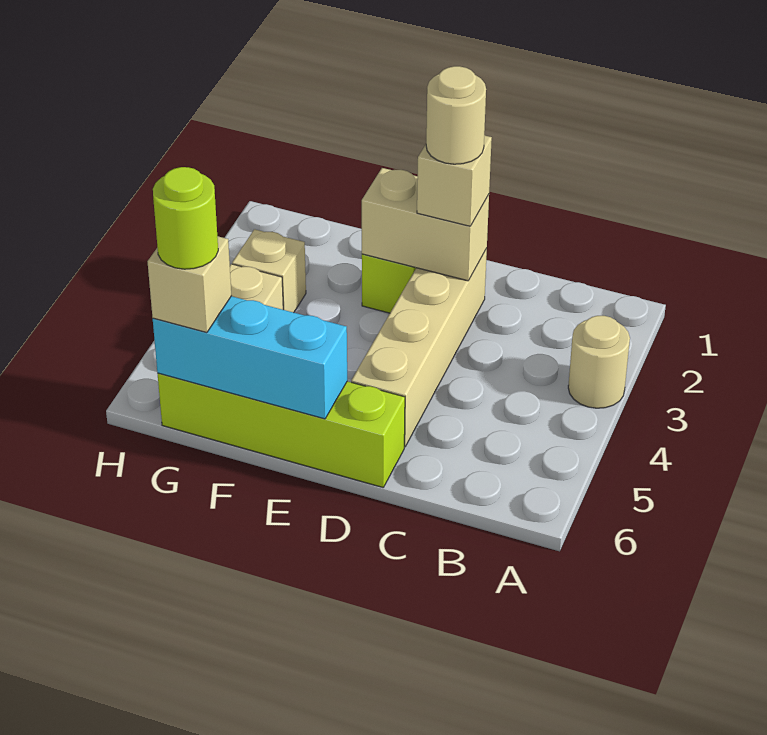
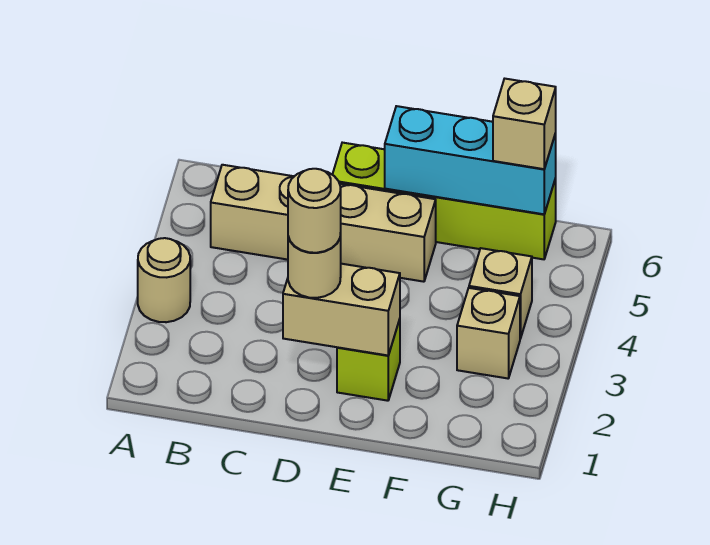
tan brick D2:D5 level 1 -> tan brick B5:E5 level 1
tan brick D2 level 3 -> tan round brick D2 level 3
lime round brick G6 level 4 -> none

